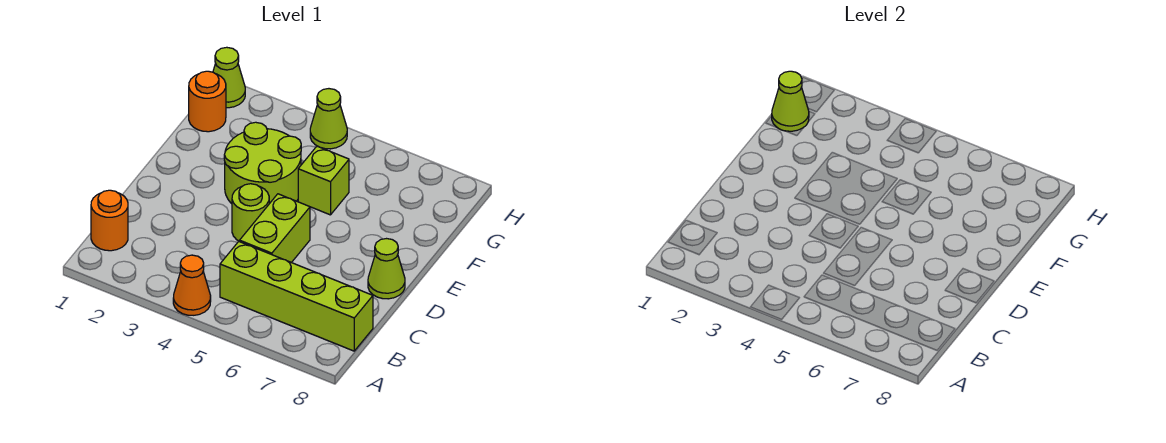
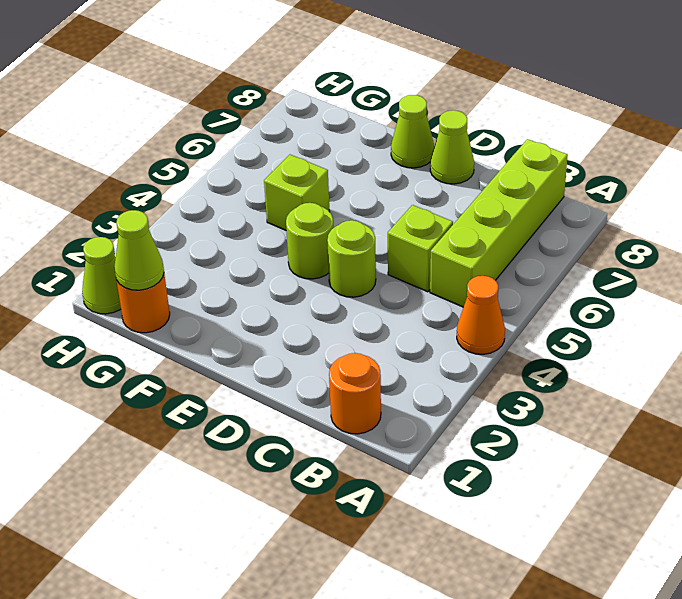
lime brick C5:D5 level 1 -> lime brick C5 level 1
lime round brick E3:F4 level 1 -> lime round brick E4 level 1
lime cone H4 level 1 -> lime cone E8 level 1

